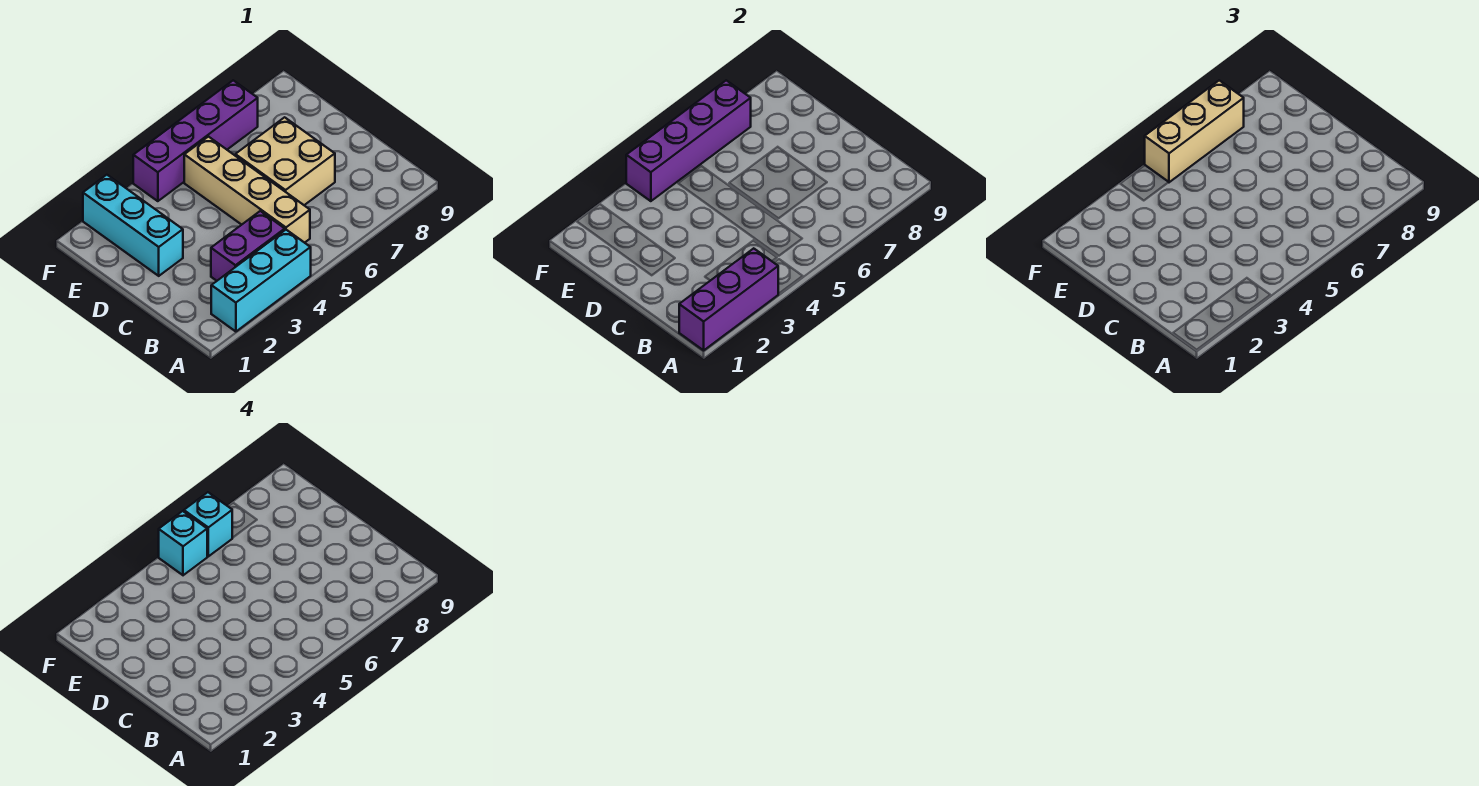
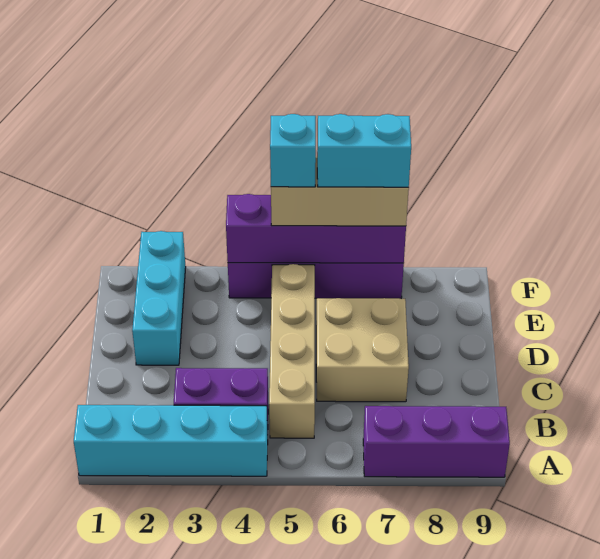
purple brick A1:A3 level 2 -> purple brick A7:A9 level 1
cyan brick A2:A4 level 1 -> cyan brick A1:A4 level 1
cyan brick F6 level 4 -> cyan brick F6:F7 level 4

